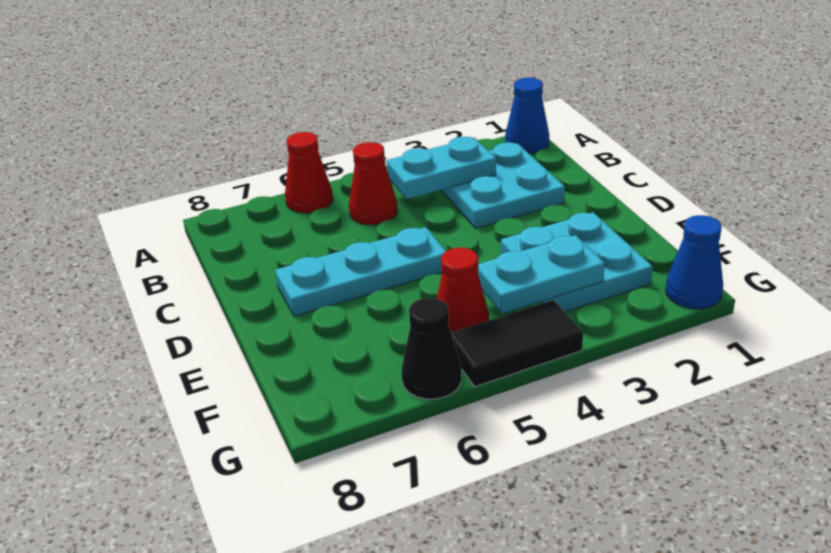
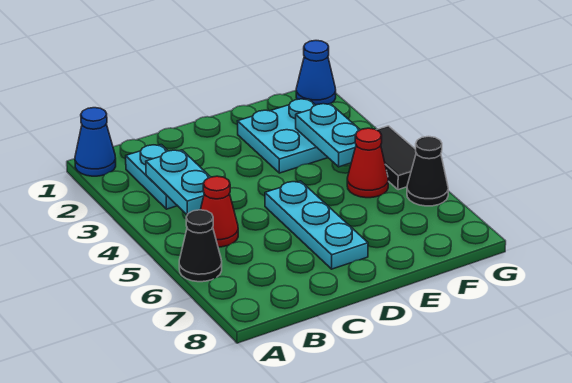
red cone A6 level 1 -> black cone A6 level 1
cyan plate B2:C3 level 1 -> cyan plate B2:B3 level 1

